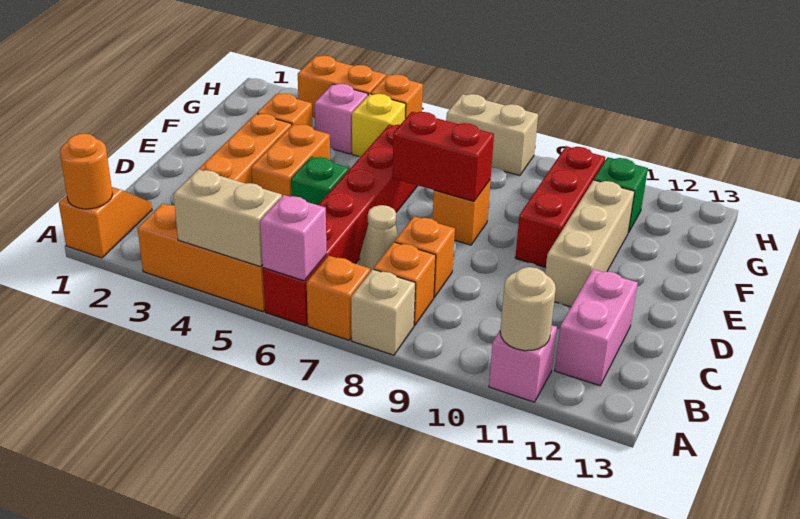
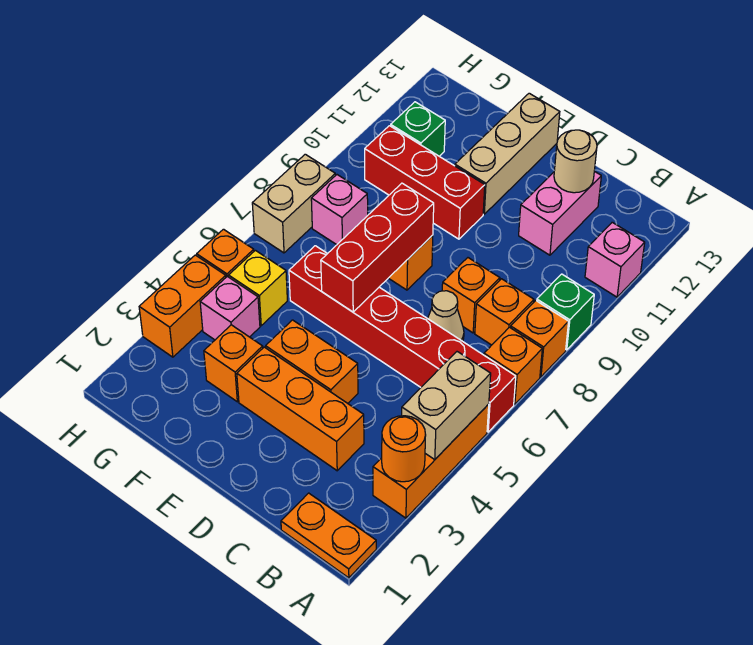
orange slope A1:B1 level 1 top A -> orange plate A1:B1 level 1
orange round brick A1 level 2 -> orange round brick A3 level 2
pink brick A6 level 2 -> pink brick G8 level 1
tan brick A8 level 1 -> orange brick A8 level 1
tan round brick A11 level 2 -> tan round brick C12 level 2
pink brick B12:C12 level 1 -> pink brick C11:C12 level 1
green brick D5 level 1 -> green brick A9 level 1
tan brick D11:F11 level 1 -> tan brick E11:E13 level 1
red brick E7:E8 level 2 -> red brick E6:E8 level 2

